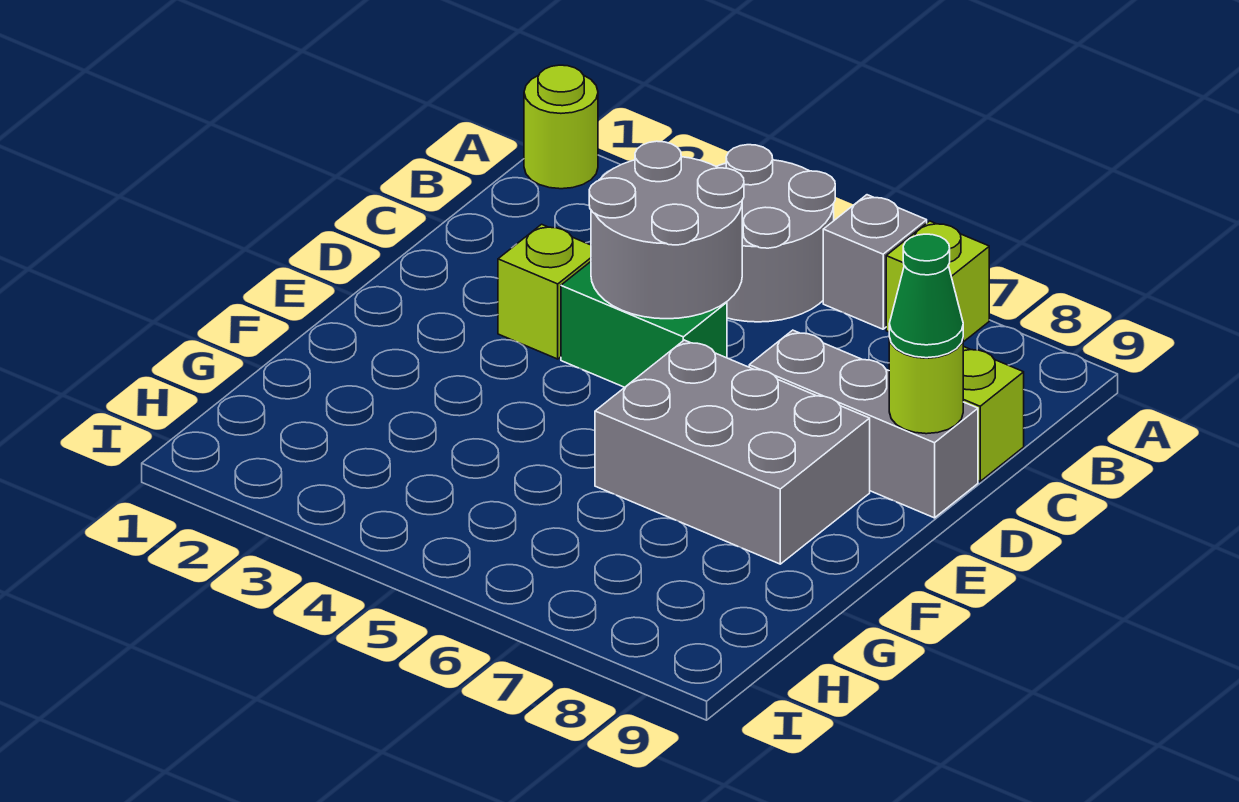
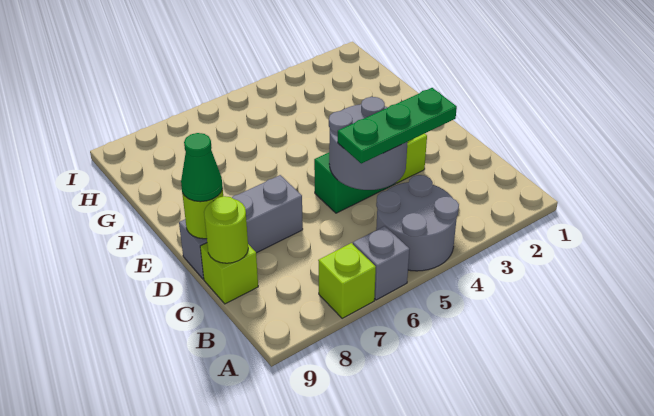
lime round brick A1 level 1 -> lime round brick C9 level 2
none -> green plate C3:C5 level 3
grey brick E6:F8 level 1 -> none

